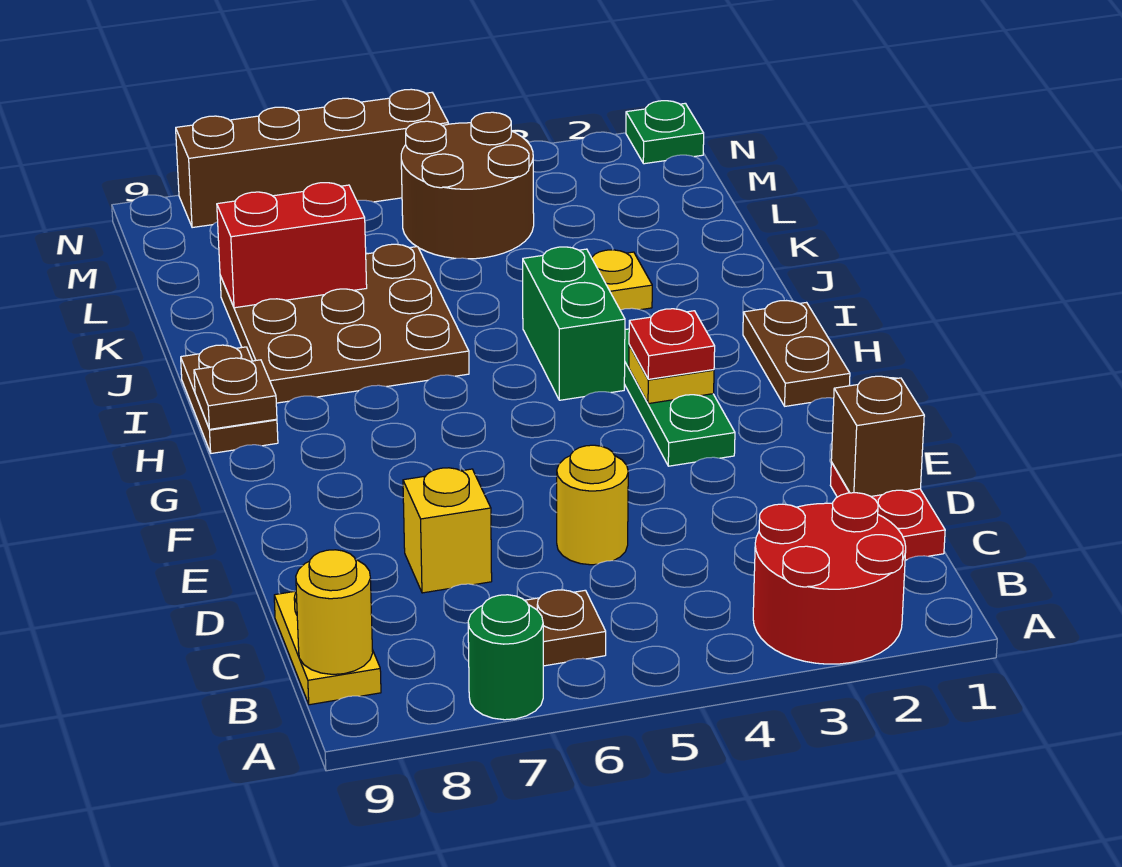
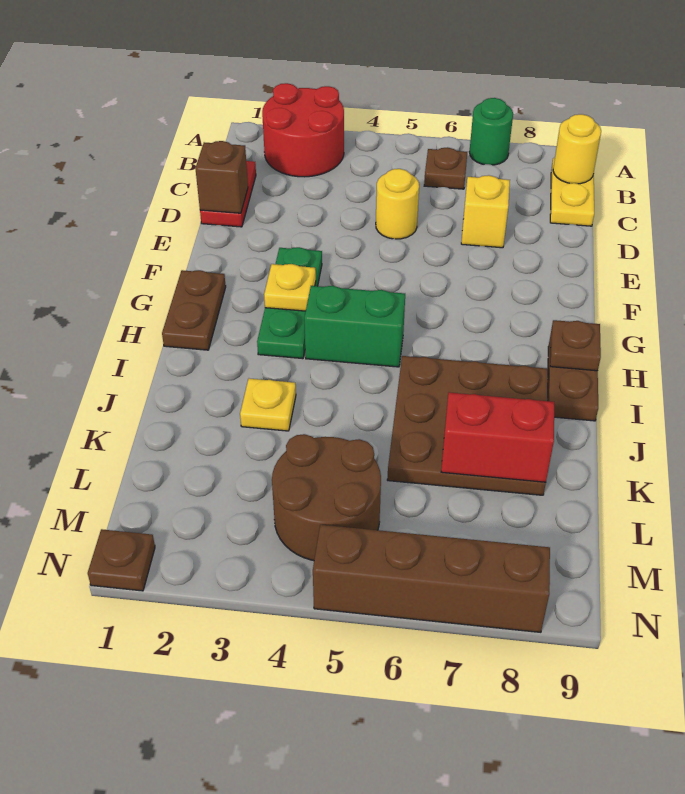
red plate G3 level 3 -> none
green brick H4:I4 level 1 -> green brick H4:H5 level 1
green plate N1 level 1 -> brown plate N1 level 1

